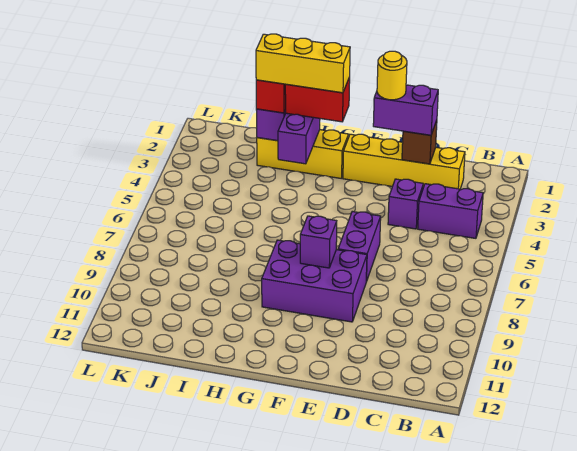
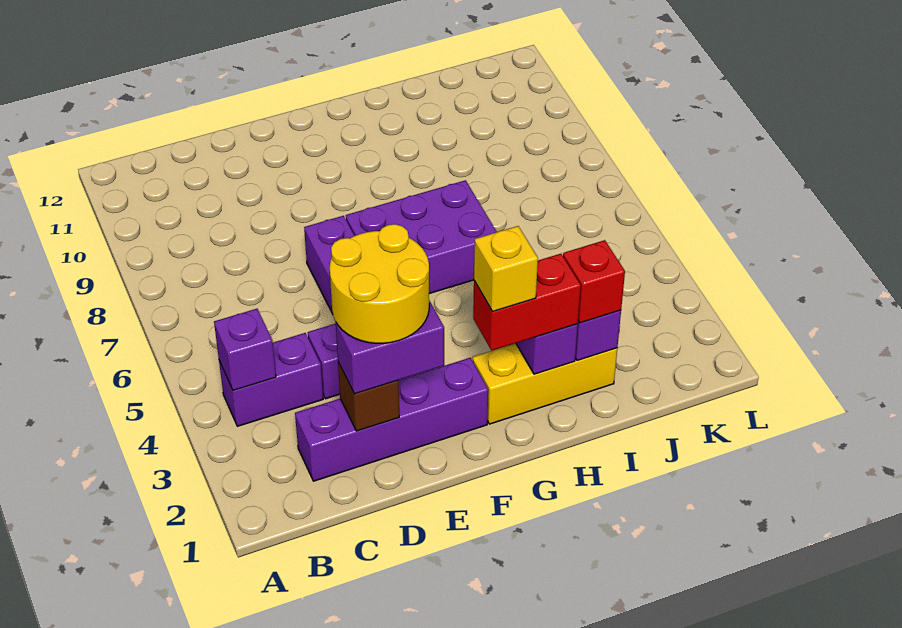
yellow brick C2:F2 level 1 -> purple brick C2:F2 level 1
yellow round brick E2 level 4 -> yellow round brick D2:E3 level 4
purple brick E8:G9 level 1 -> purple brick F6:H7 level 1
purple brick F8 level 2 -> purple brick B4 level 2
yellow brick G2:I2 level 4 -> yellow brick G2 level 4

